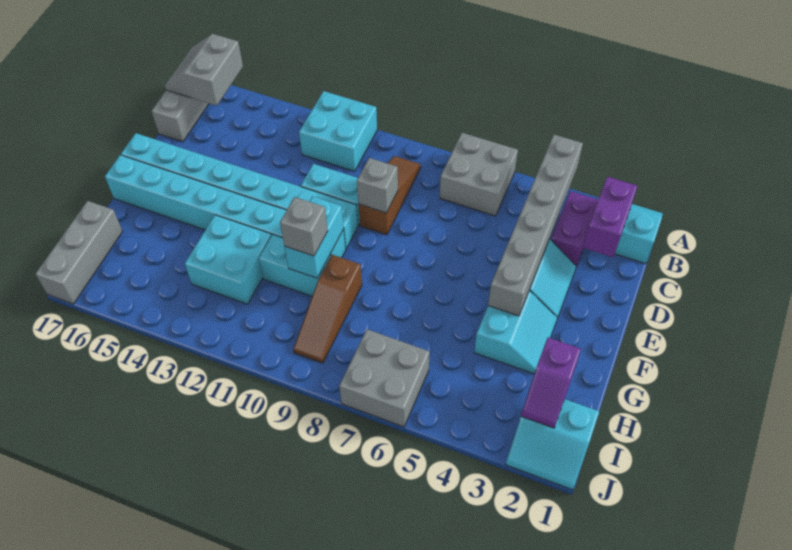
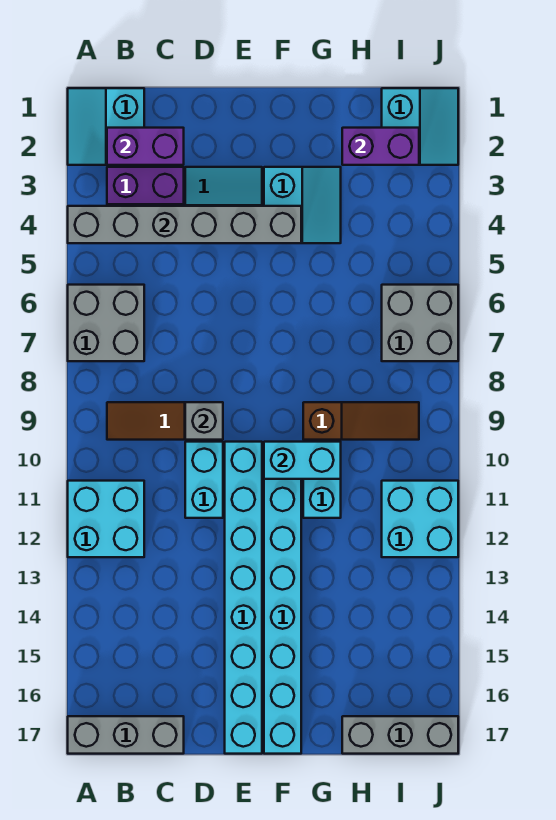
grey slope A16:B17 level 2 top 16 -> none
cyan slope F3:G4 level 1 top 4 -> cyan slope F3:G4 level 1 top F
grey brick G10 level 3 -> none
cyan brick G12:H13 level 1 -> cyan brick I11:J12 level 1
purple slope H2:I2 level 2 top H -> purple brick H2:I2 level 2

